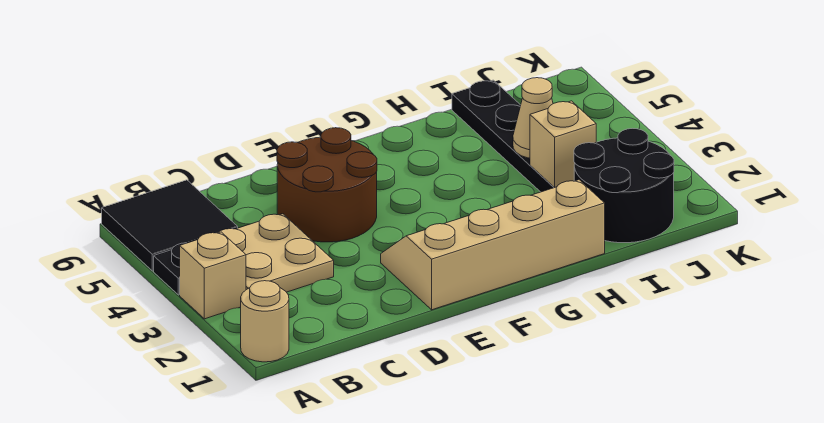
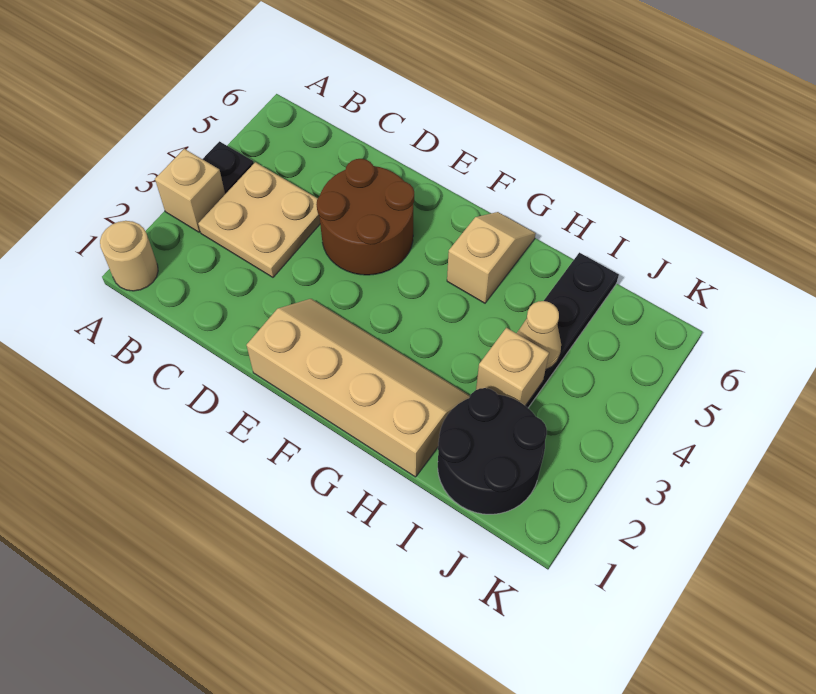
black tile A5:B6 level 1 -> none
none -> tan slope G5:G6 level 1 top 5

